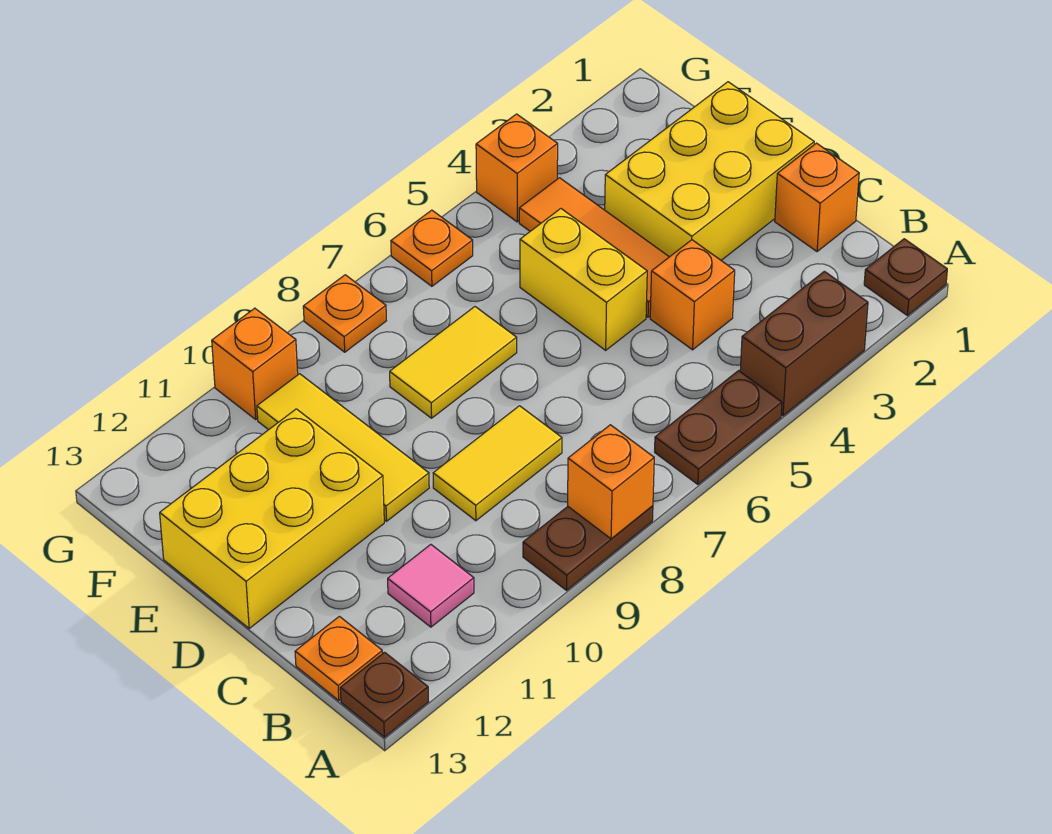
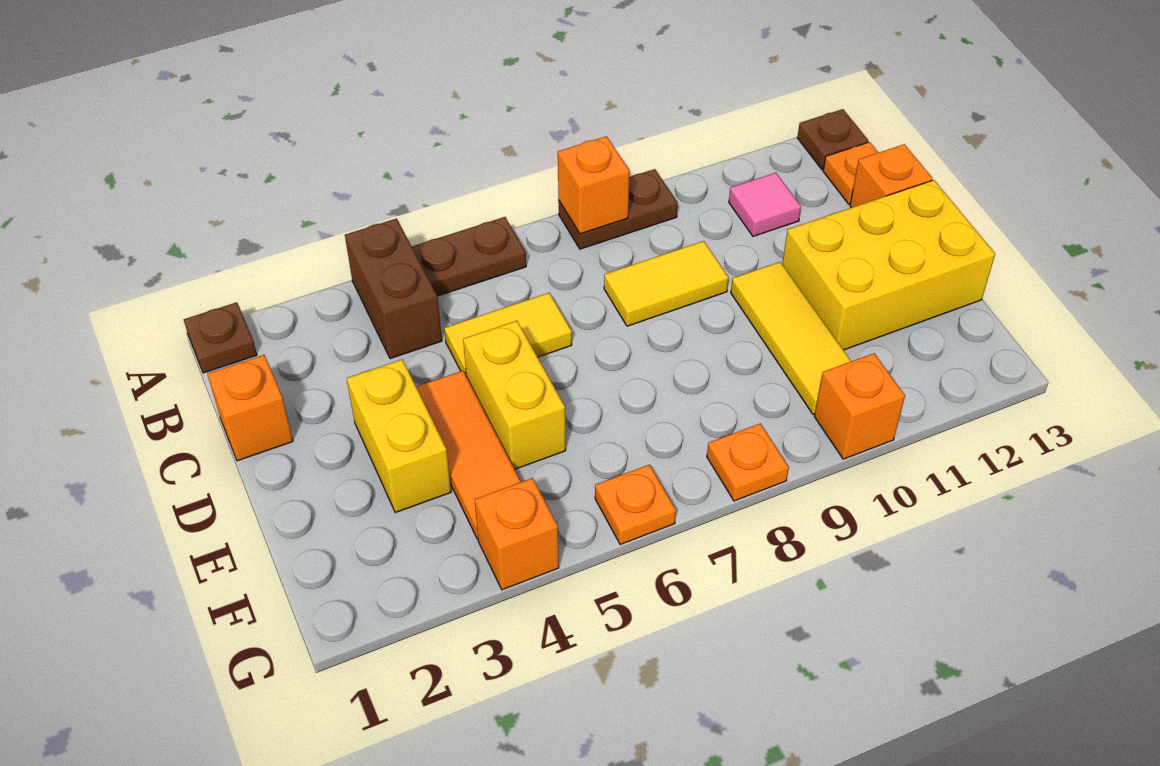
brown brick A3:A4 level 1 -> brown brick A4:B4 level 1
orange brick C4 level 1 -> orange brick C13 level 1
yellow brick D1:E3 level 1 -> yellow brick D3:E3 level 1
yellow tile E7:E8 level 1 -> yellow tile C5:C6 level 1

